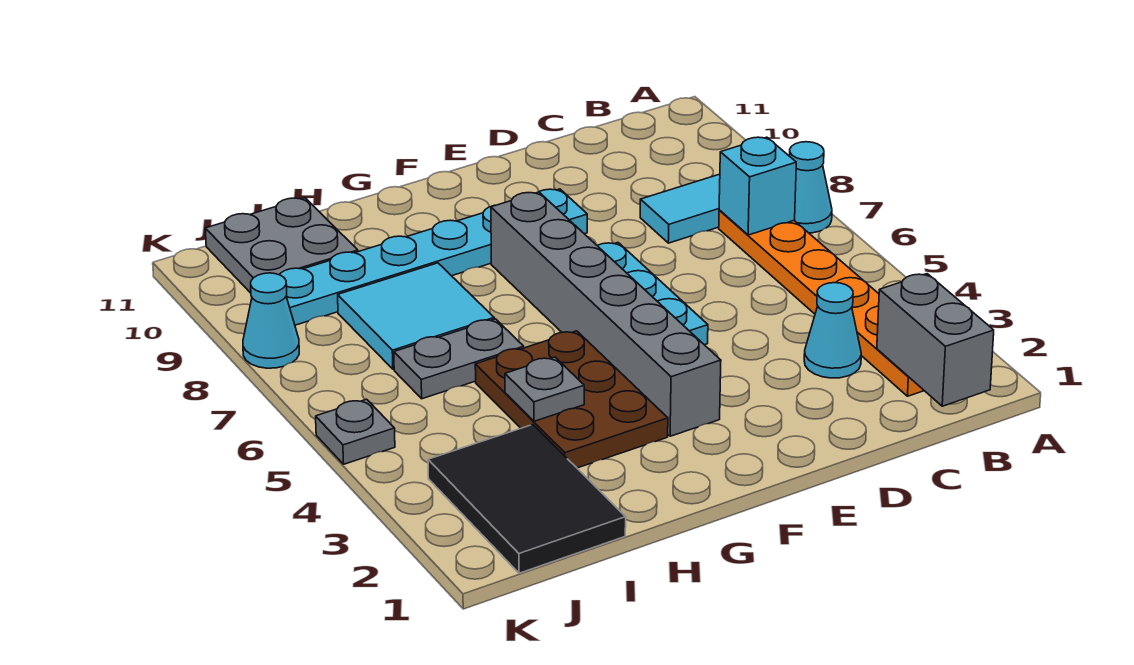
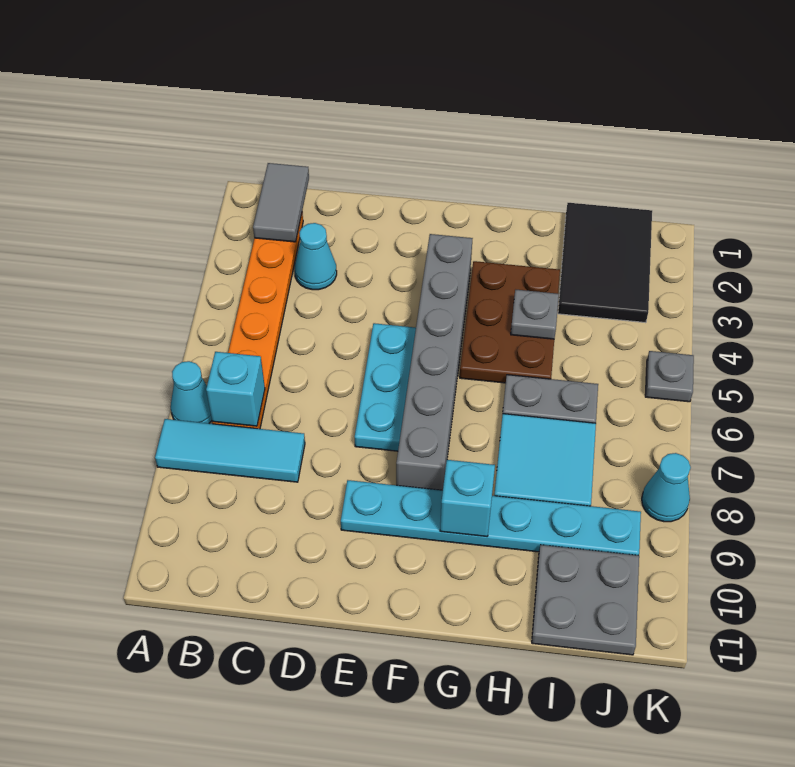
grey brick B1:B2 level 2 -> grey tile B1:B2 level 2
none -> cyan brick G9 level 2

